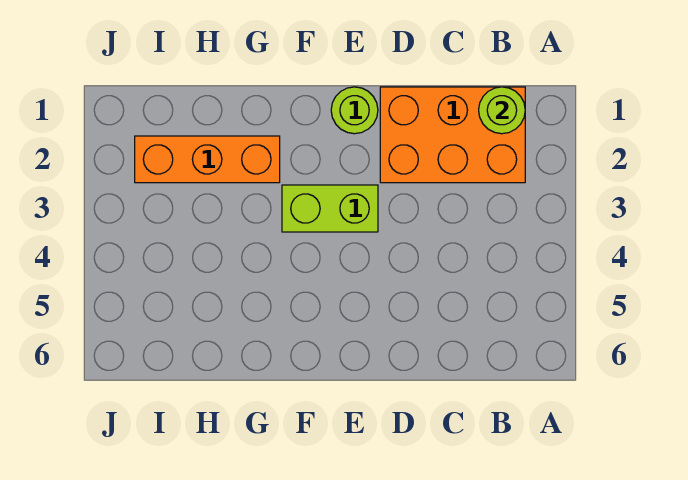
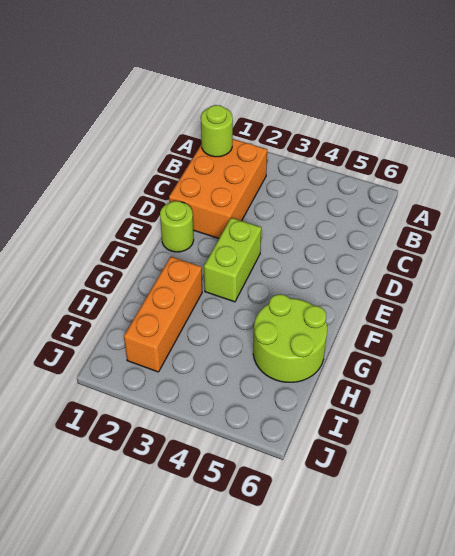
none -> lime round brick G5:H6 level 1

